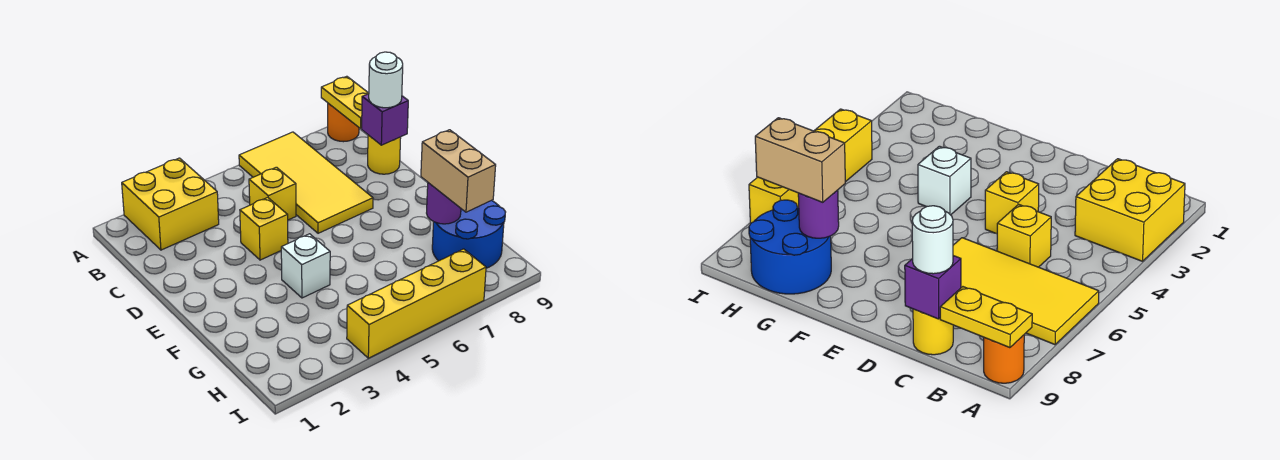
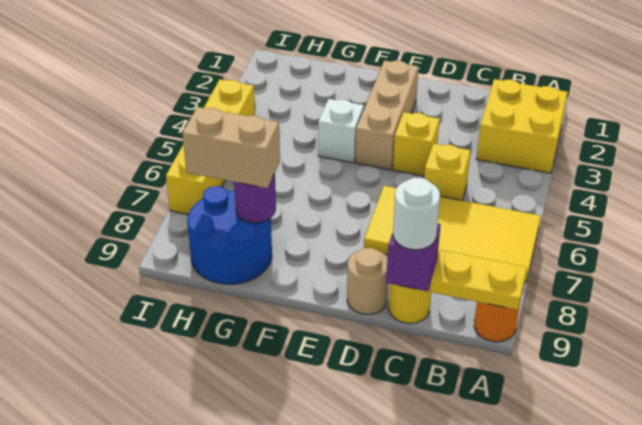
none -> tan round brick D9 level 1
none -> tan brick E2:E4 level 1

